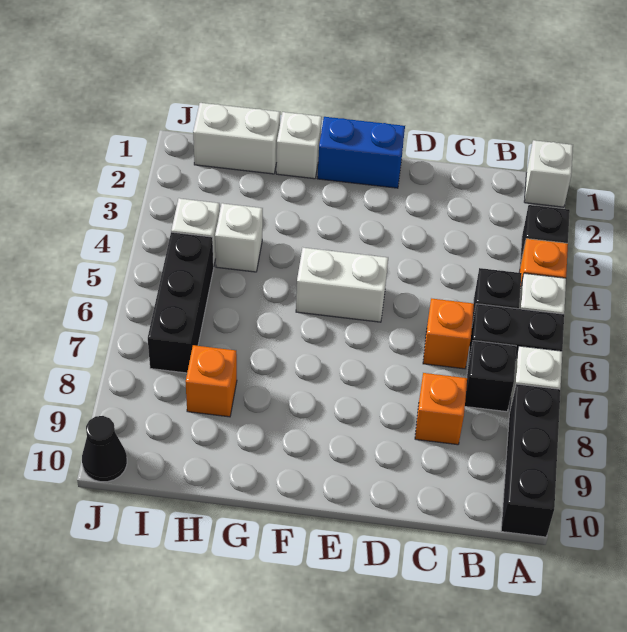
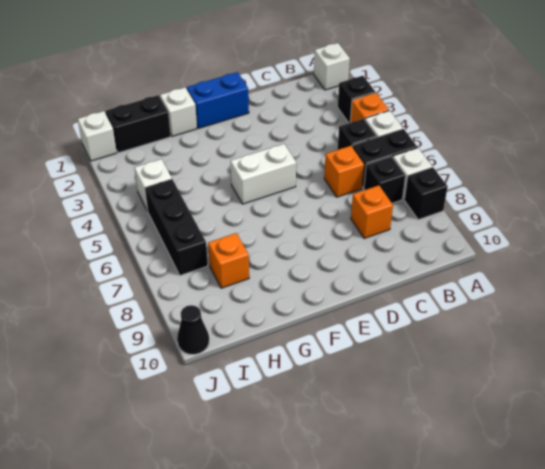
black brick A8:A10 level 1 -> black brick A8 level 1
white brick H1:I1 level 1 -> black brick H1:I1 level 1
white brick H4 level 1 -> white brick J1 level 1

